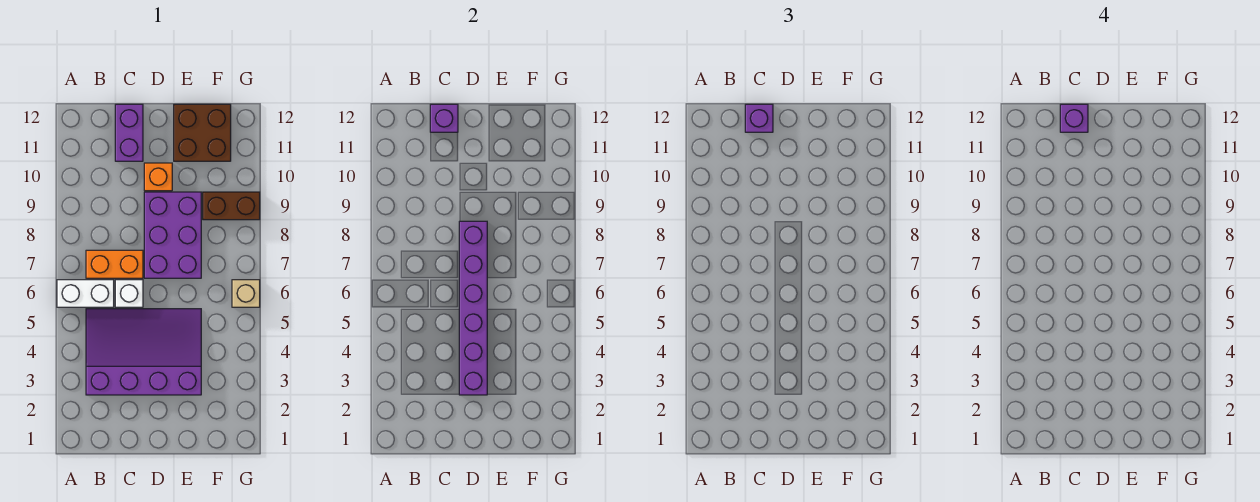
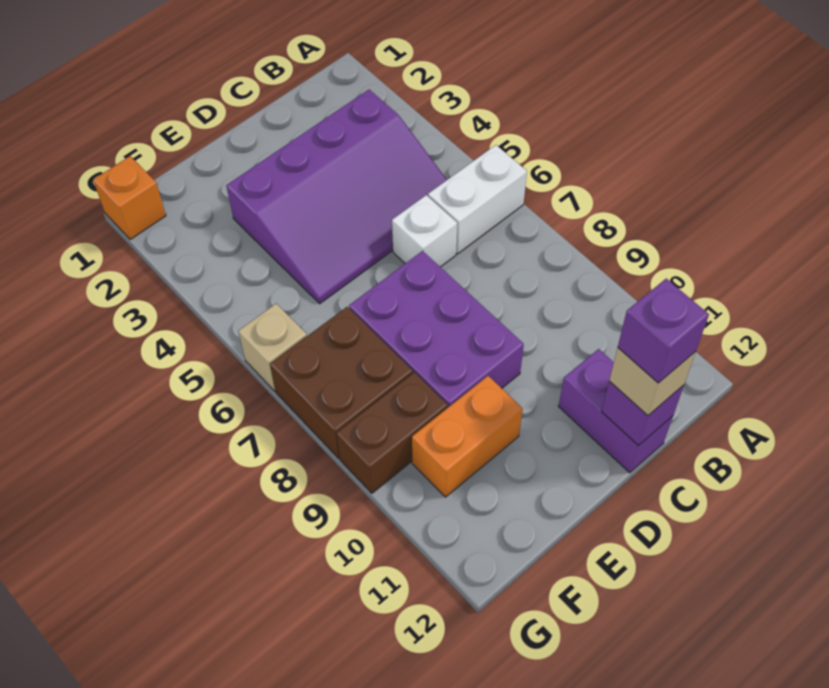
orange brick B7:C7 level 1 -> orange brick E10:F10 level 1
purple brick C12 level 3 -> tan brick C12 level 3
purple brick D3:D8 level 2 -> none
orange brick D10 level 1 -> orange brick G1 level 1
brown brick E11:F12 level 1 -> brown brick F7:G8 level 1

